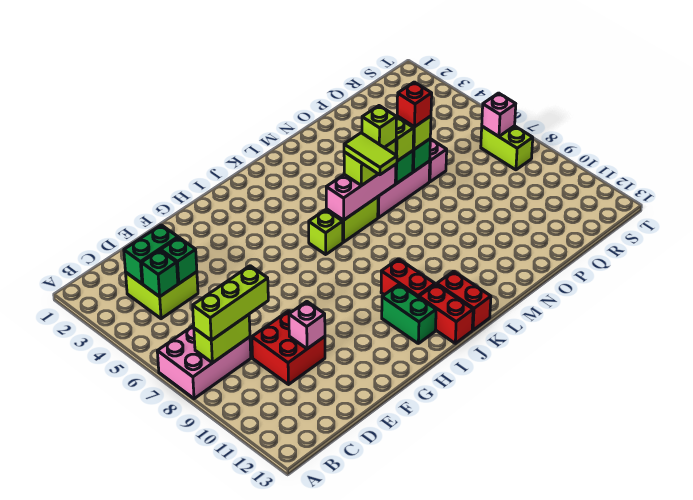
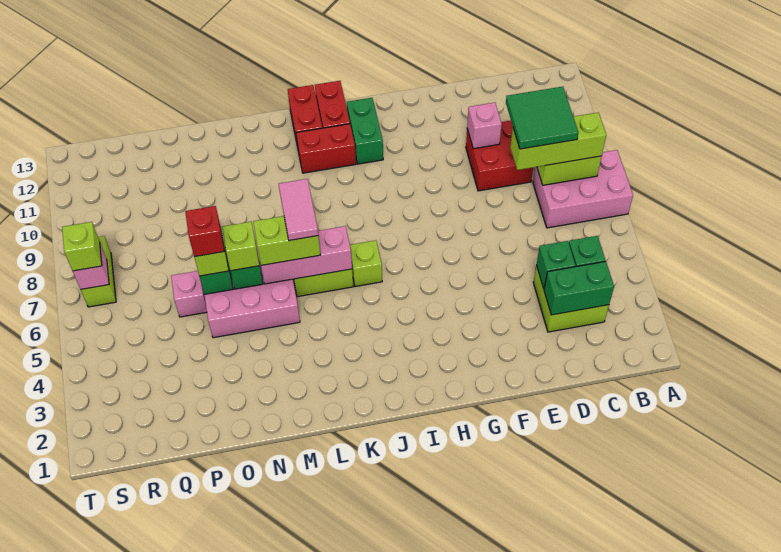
none -> green tile C8:D9 level 4
red brick J10:J11 level 1 -> red brick J11:K11 level 1
lime tile L6:L7 level 4 -> pink tile L6:L7 level 4
lime brick M6 level 4 -> lime brick S7 level 3

